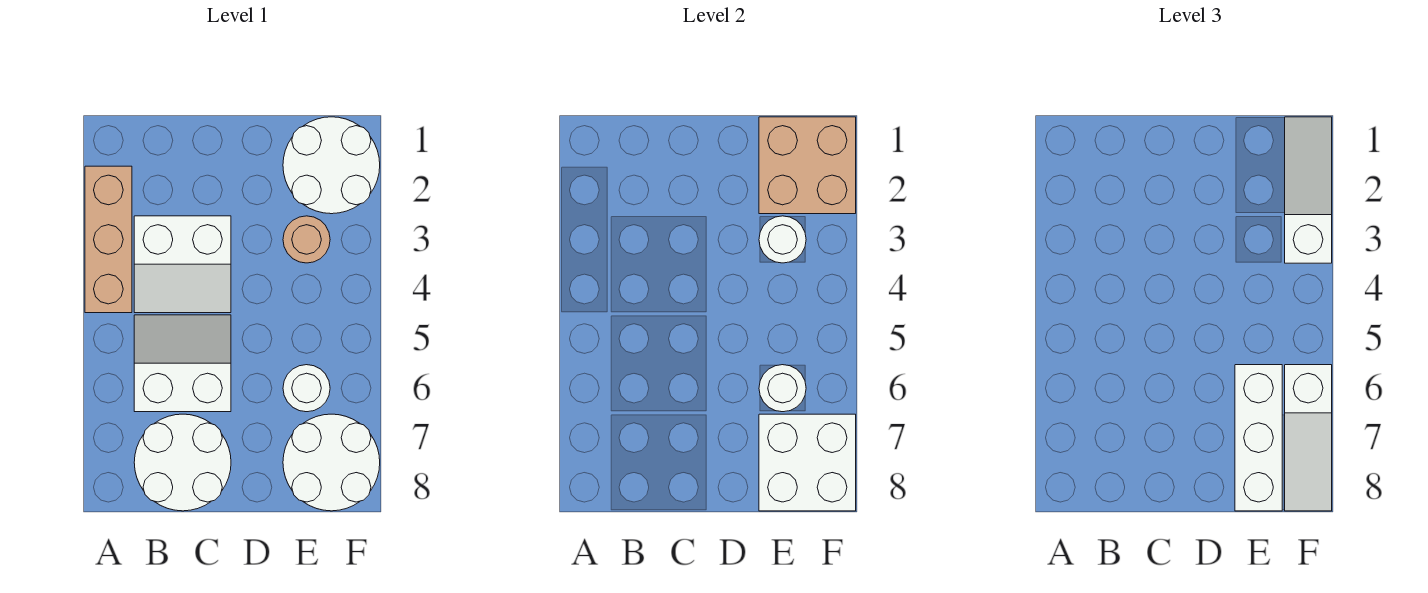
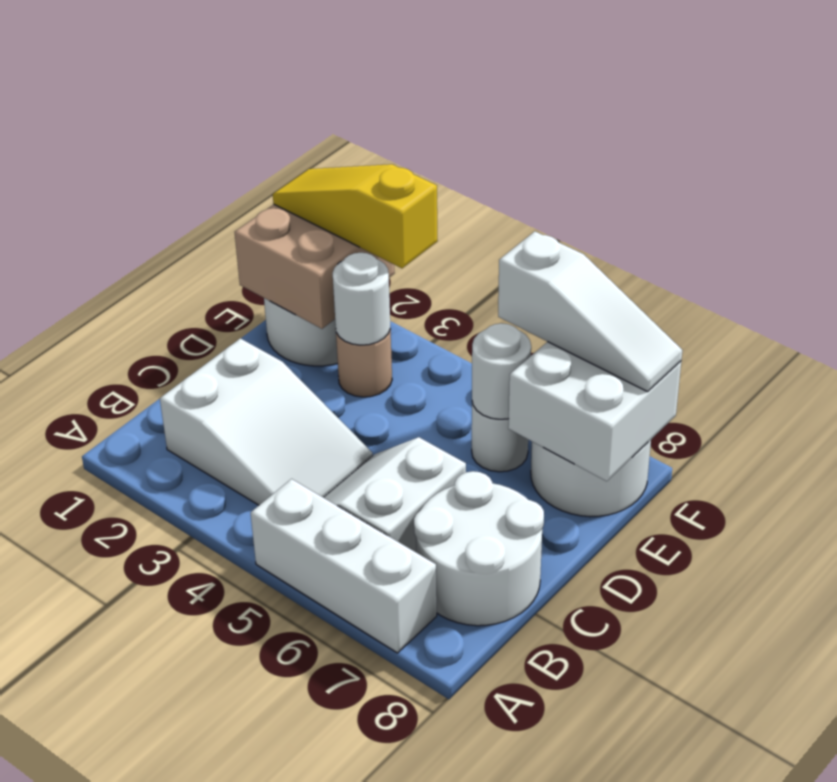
tan brick A2:A4 level 1 -> none
white slope B3:C4 level 1 top 3 -> white slope B2:C4 level 1 top 2
white brick E6:E8 level 3 -> white brick A5:A7 level 1
white slope F1:F3 level 3 top 3 -> yellow slope F1:F3 level 3 top 3

